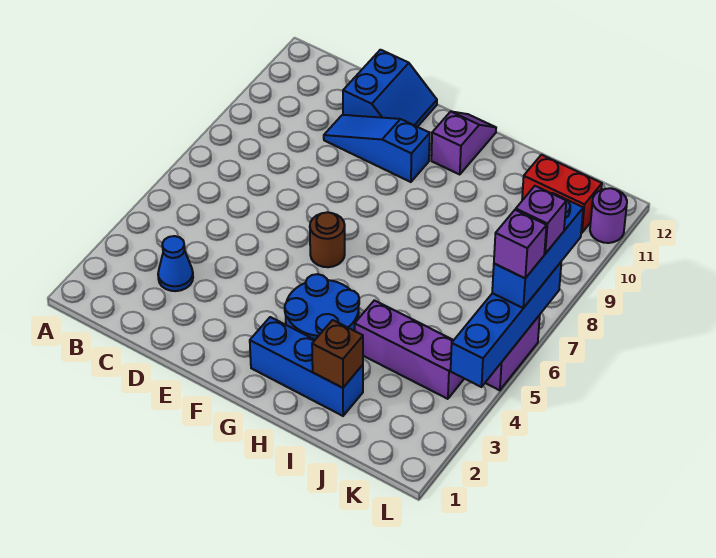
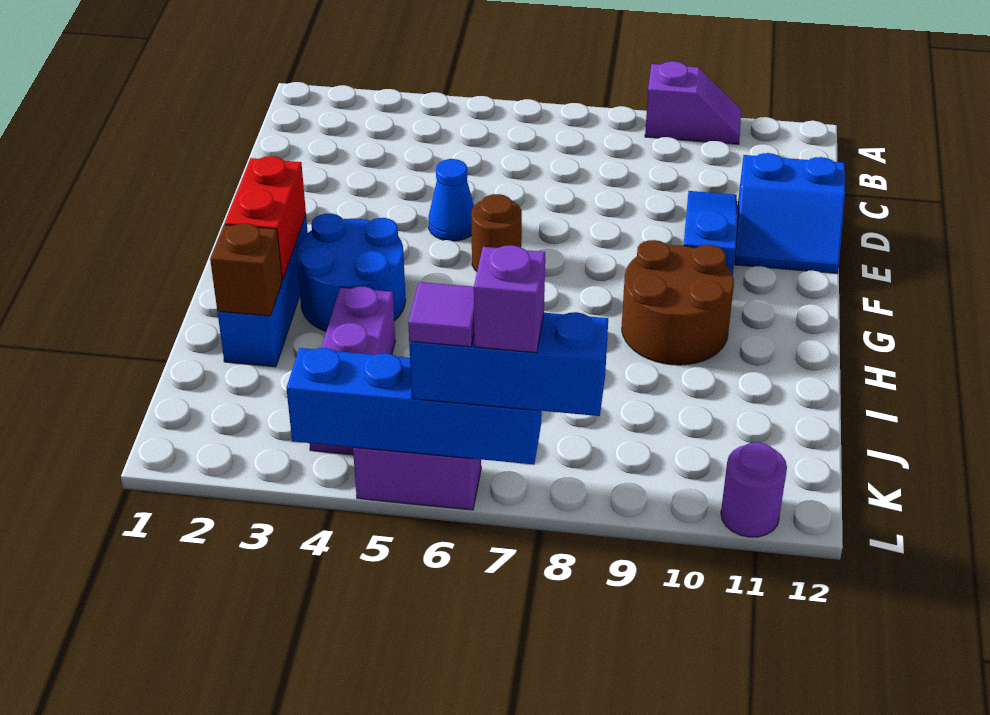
blue cone C3 level 1 -> blue cone E5 level 1
none -> brown round brick G9:H10 level 1
purple slope G11:G12 level 1 top 11 -> purple slope A9:A10 level 1 top 9
red brick J11:K11 level 1 -> red brick G2:H2 level 2
purple brick L6 level 4 -> purple tile L6 level 4

